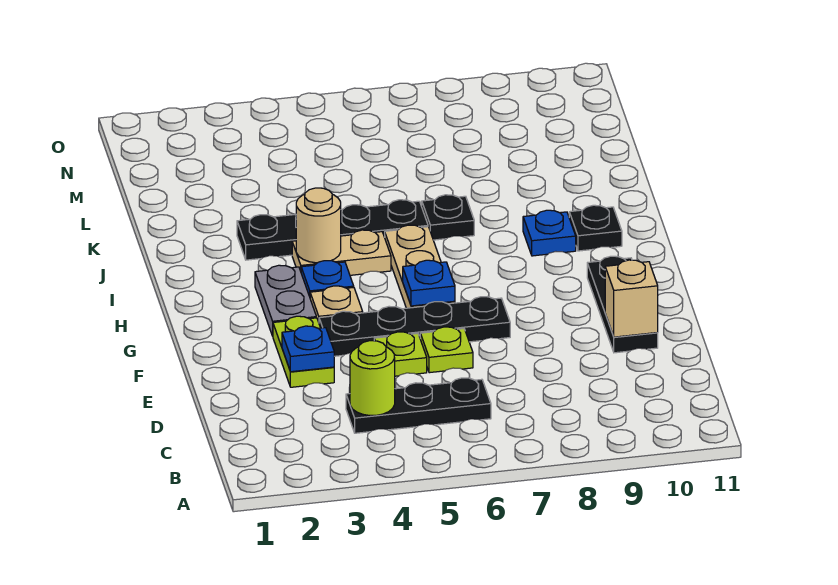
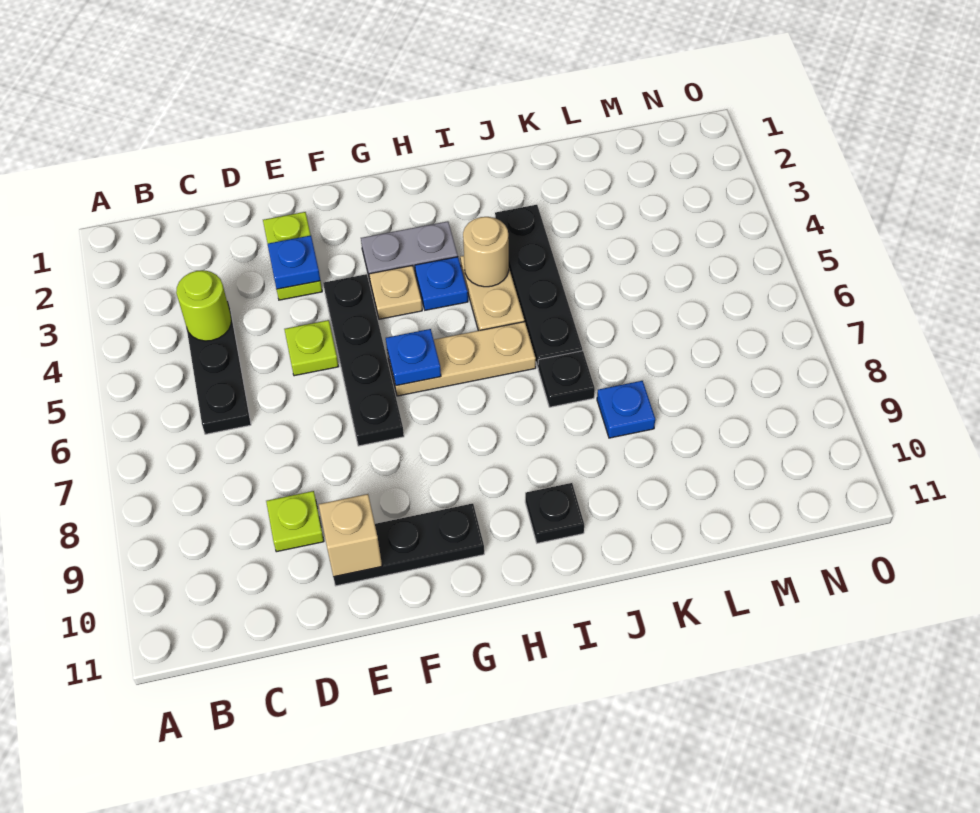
lime plate E3:F3 level 1 -> lime plate E2:E3 level 1
lime plate E6 level 1 -> lime plate D9 level 1
blue plate I9 level 1 -> blue plate K8 level 1

